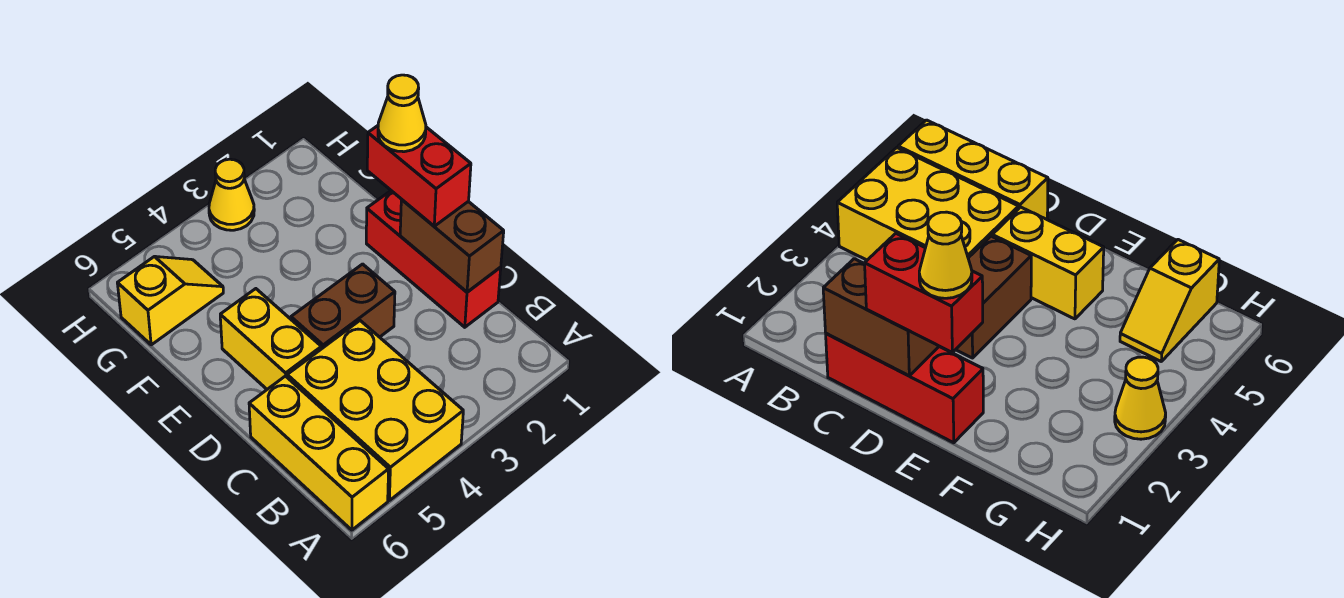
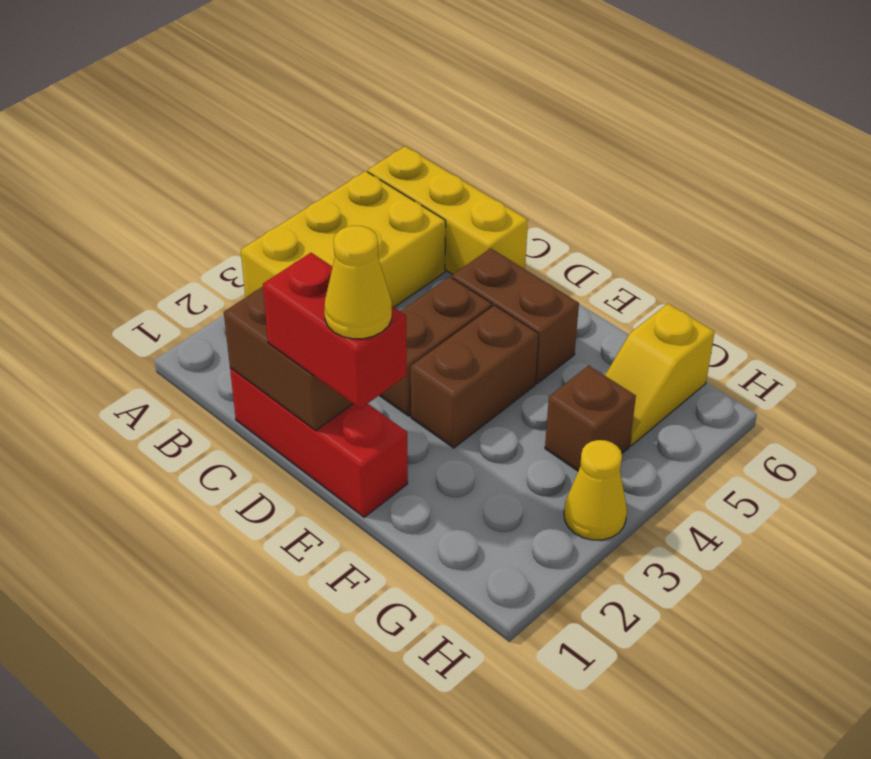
yellow brick A4:C5 level 1 -> yellow brick A3:B5 level 1
yellow brick D5:E5 level 1 -> brown brick D5:E5 level 1
none -> brown brick E3:E4 level 1
none -> brown brick G4 level 1

